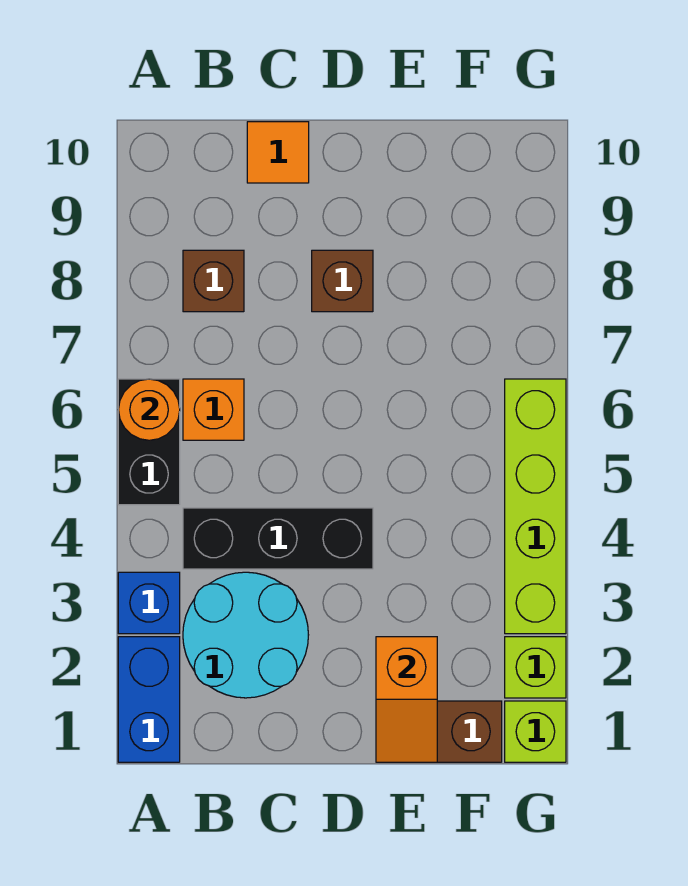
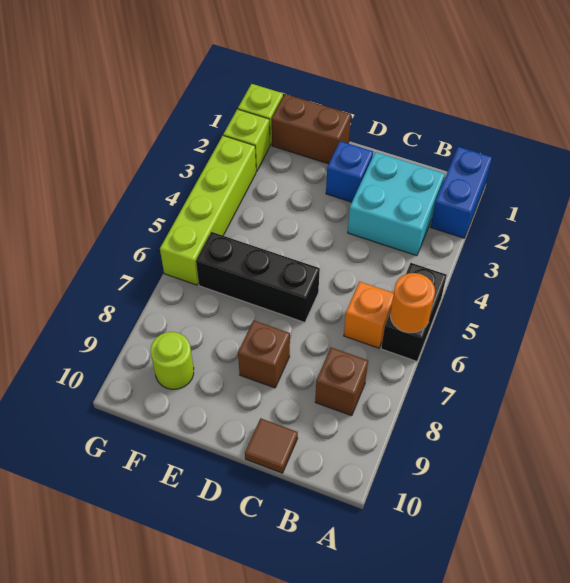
blue brick A3 level 1 -> blue brick D2 level 1
cyan round brick B2:C3 level 1 -> cyan brick B2:C3 level 1
black brick B4:D4 level 1 -> black brick D6:F6 level 1
orange tile C10 level 1 -> brown tile C10 level 1
orange slope E1:E2 level 2 top 2 -> none
none -> lime round brick F9 level 1

